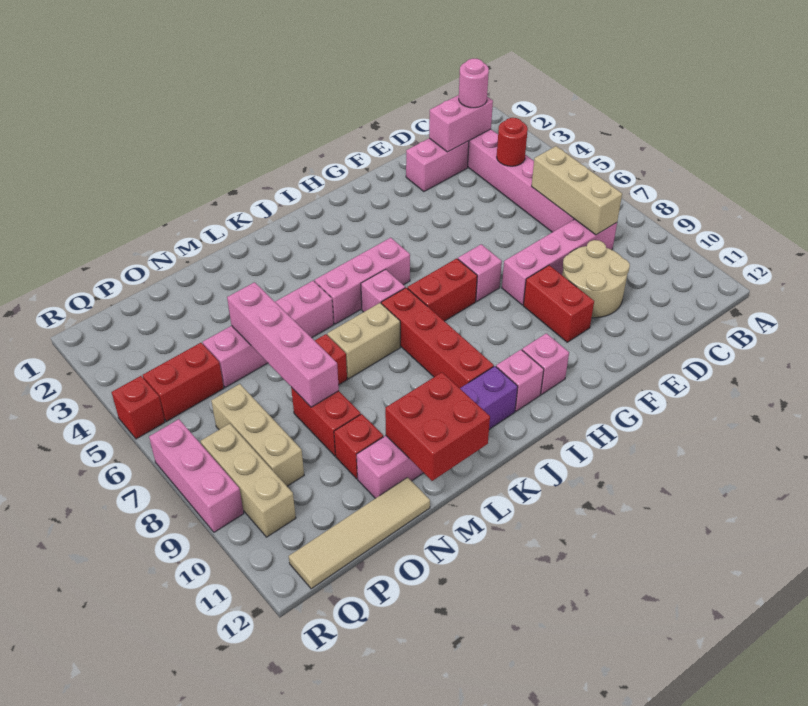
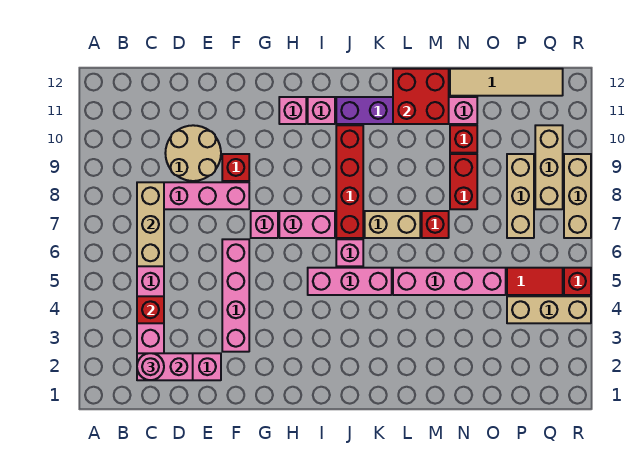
red round brick C4 level 2 -> red brick C4 level 2
red brick F9:F10 level 1 -> red brick F9 level 1
red brick H7:I7 level 1 -> pink brick H7:I7 level 1
pink brick N5:N8 level 2 -> pink brick F3:F6 level 1
none -> tan brick P4:R4 level 1
red brick P5:Q5 level 1 -> red tile P5:Q5 level 1
pink brick R7:R9 level 1 -> tan brick R7:R9 level 1

